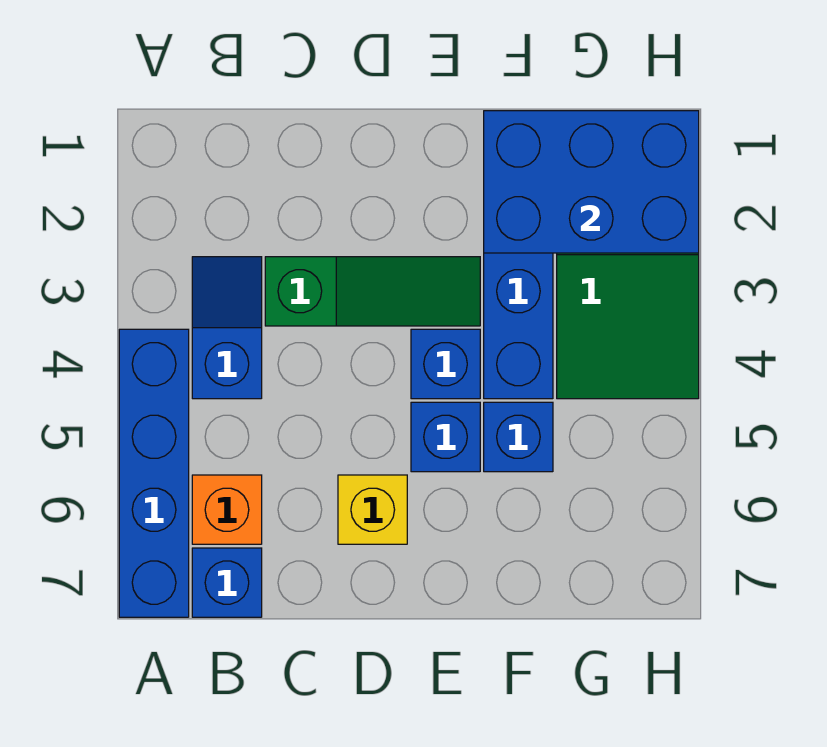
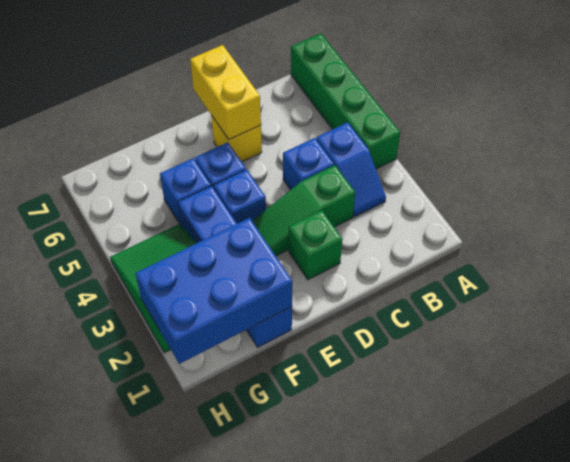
blue brick A4:A7 level 1 -> green brick A4:A7 level 1
orange brick B6 level 1 -> none
blue brick B7 level 1 -> blue brick C4 level 1
none -> green brick D2 level 1
none -> yellow brick D6:D7 level 2

